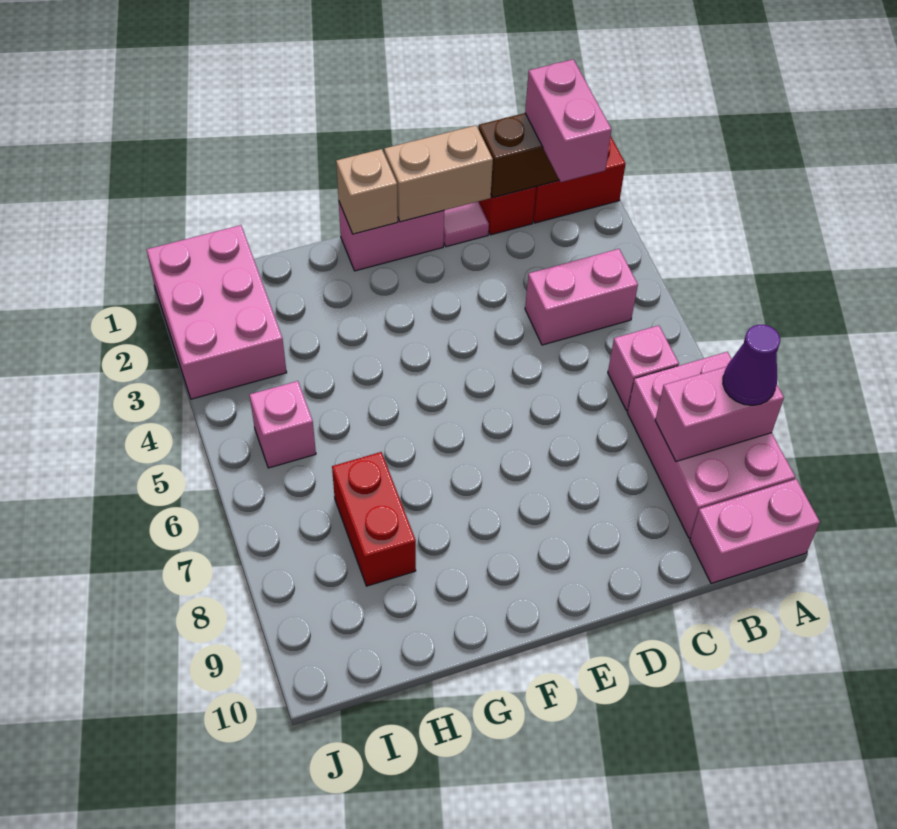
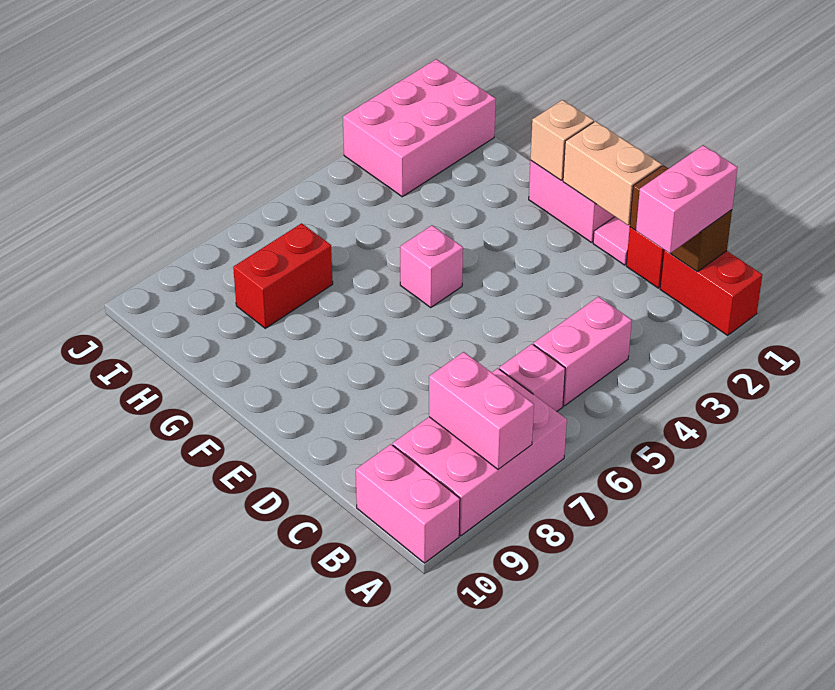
purple cone A8 level 3 -> none
pink brick B4:C4 level 1 -> pink brick B4:B5 level 1
pink brick I5 level 1 -> pink brick F5 level 1

